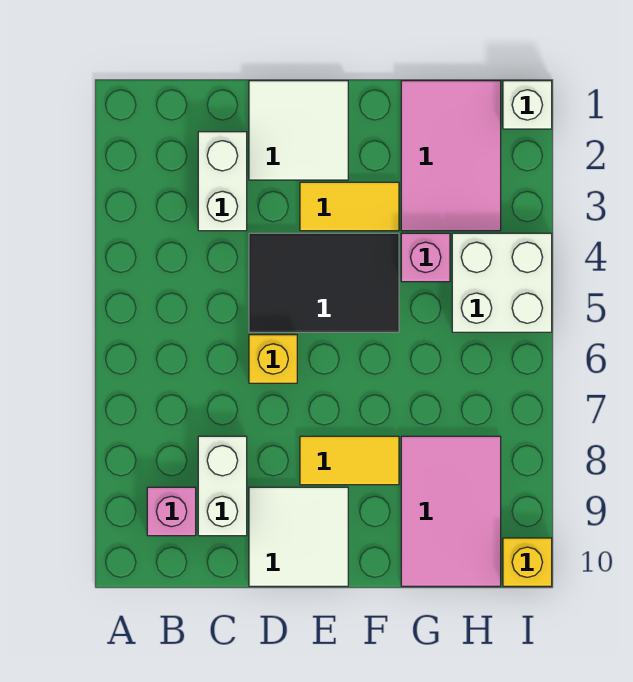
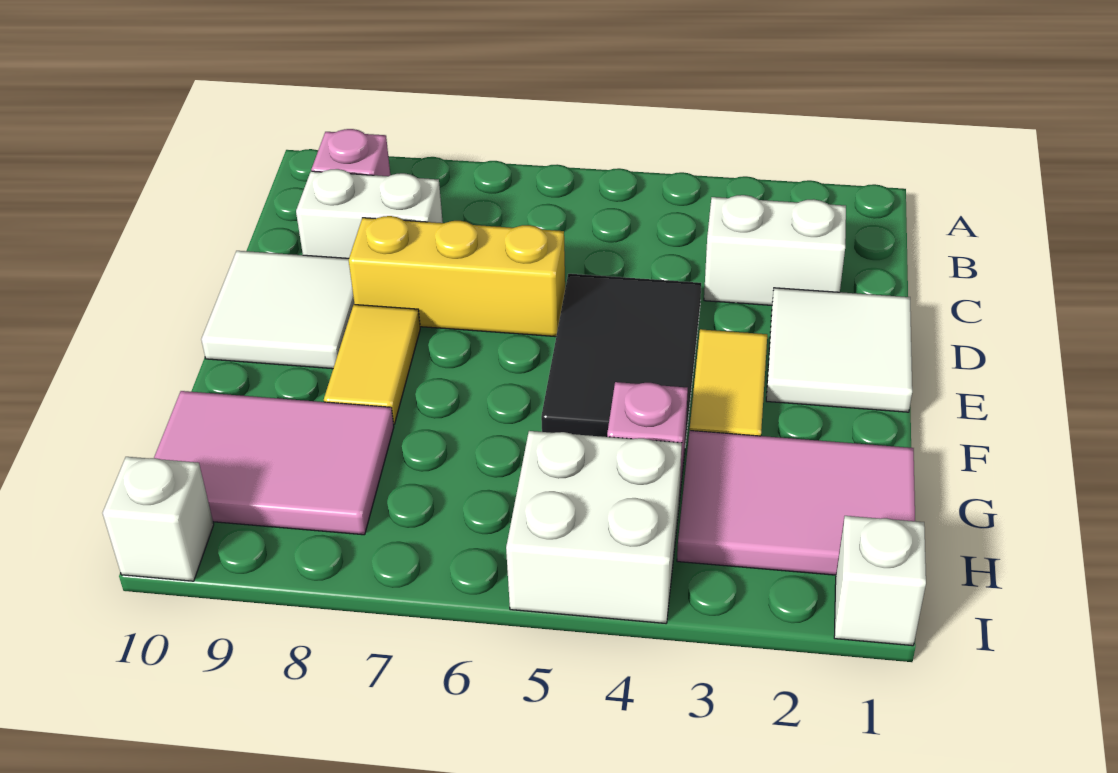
yellow brick D6 level 1 -> yellow brick D6:D8 level 1
yellow brick I10 level 1 -> white brick I10 level 1

